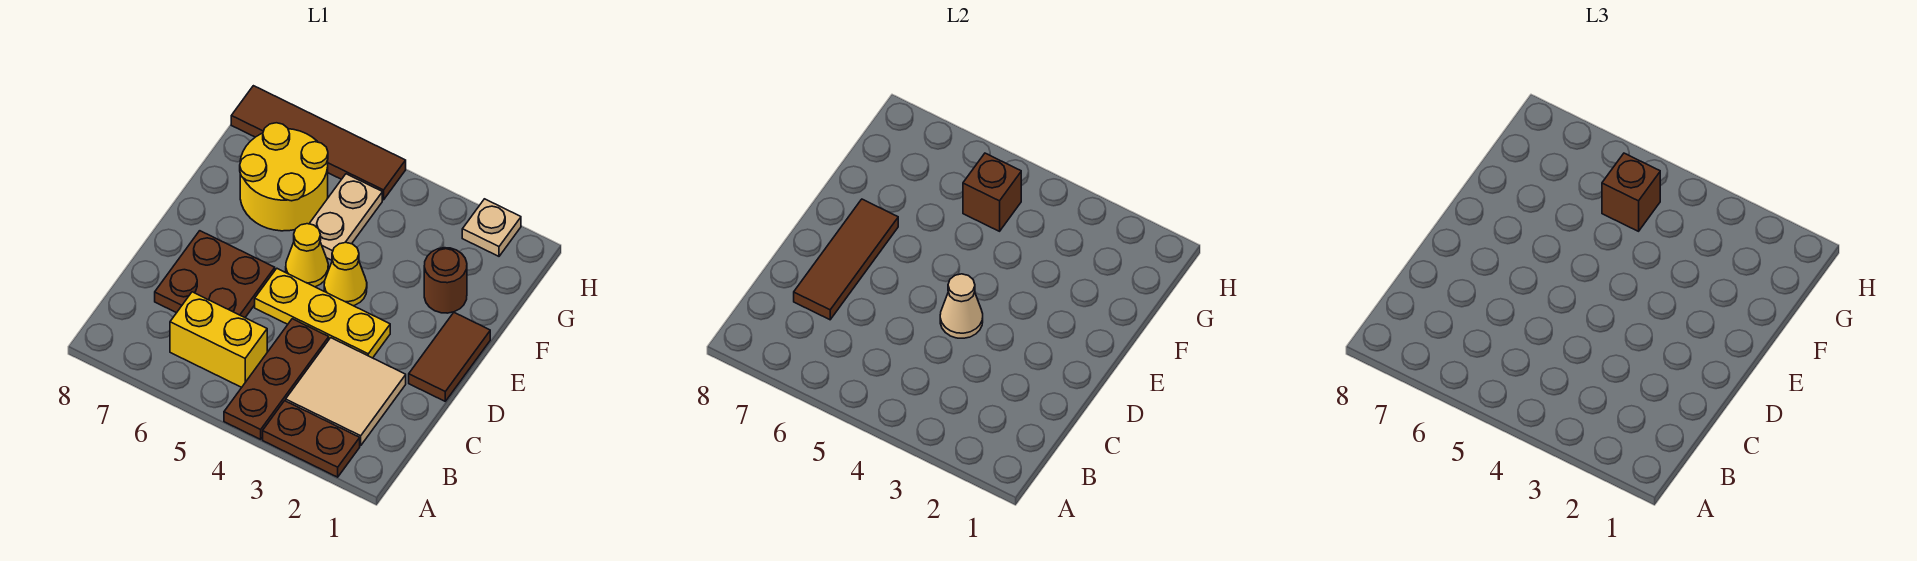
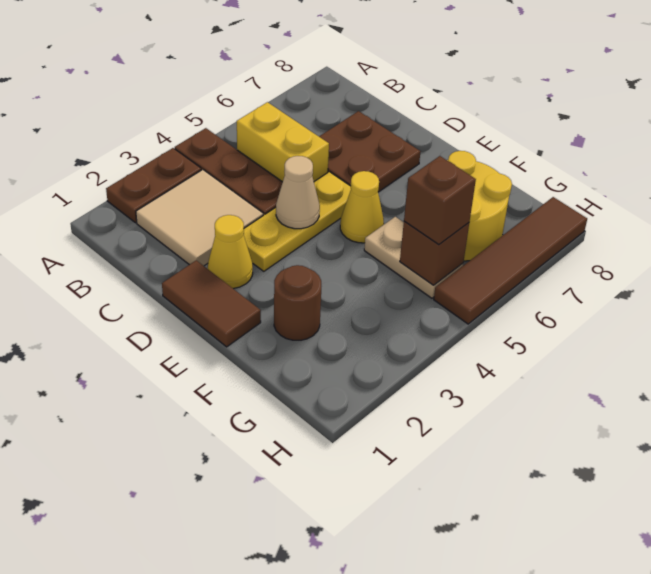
yellow brick B5:B6 level 1 -> yellow brick B5:C5 level 1
brown tile C7:E7 level 2 -> none
yellow cone E4 level 1 -> yellow cone D2 level 1
tan plate H2 level 1 -> none

